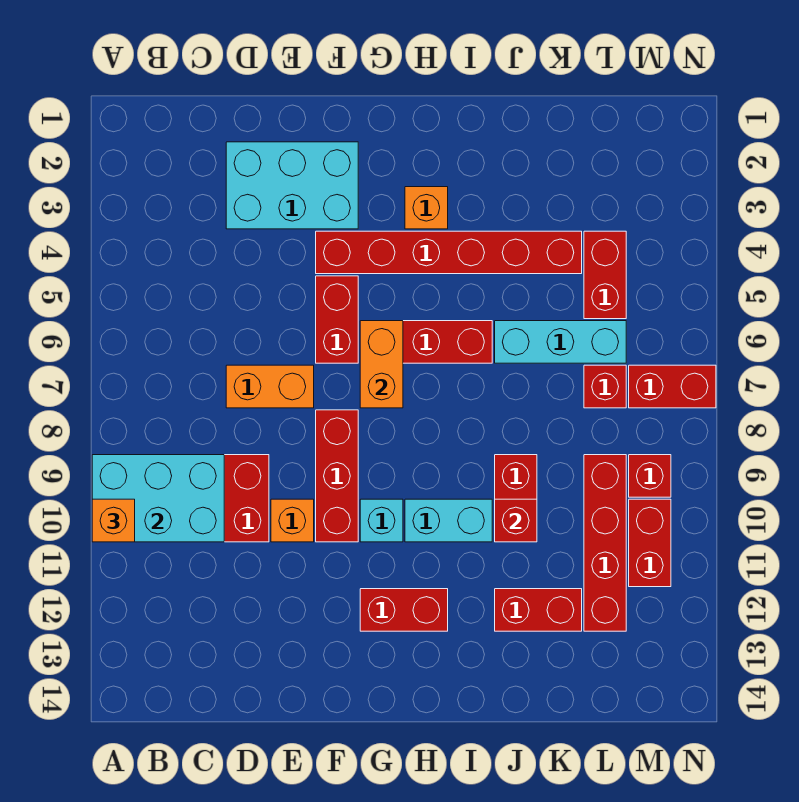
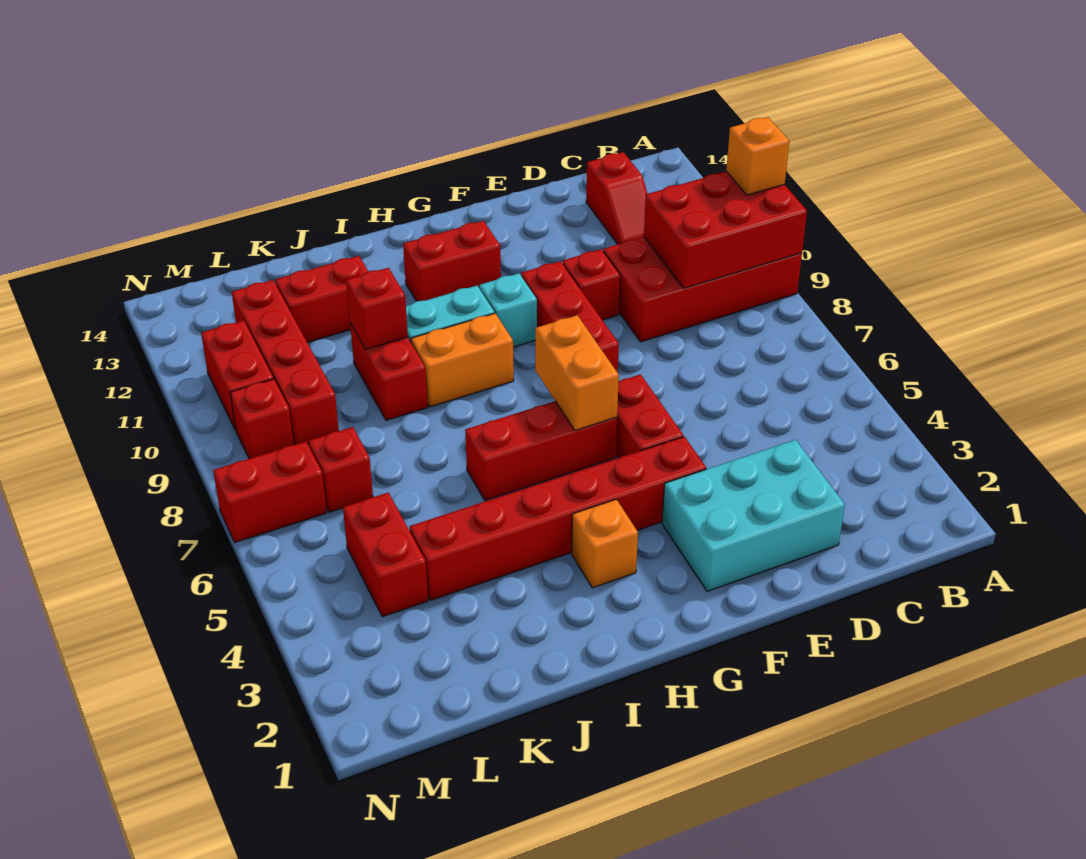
cyan brick A9:C10 level 2 -> red brick A9:C10 level 2
none -> red slope C12:C13 level 1 top 13
orange brick D7:E7 level 1 -> orange brick H9:I9 level 1
orange brick E10 level 1 -> red brick E10 level 1
cyan brick J6:L6 level 1 -> none

